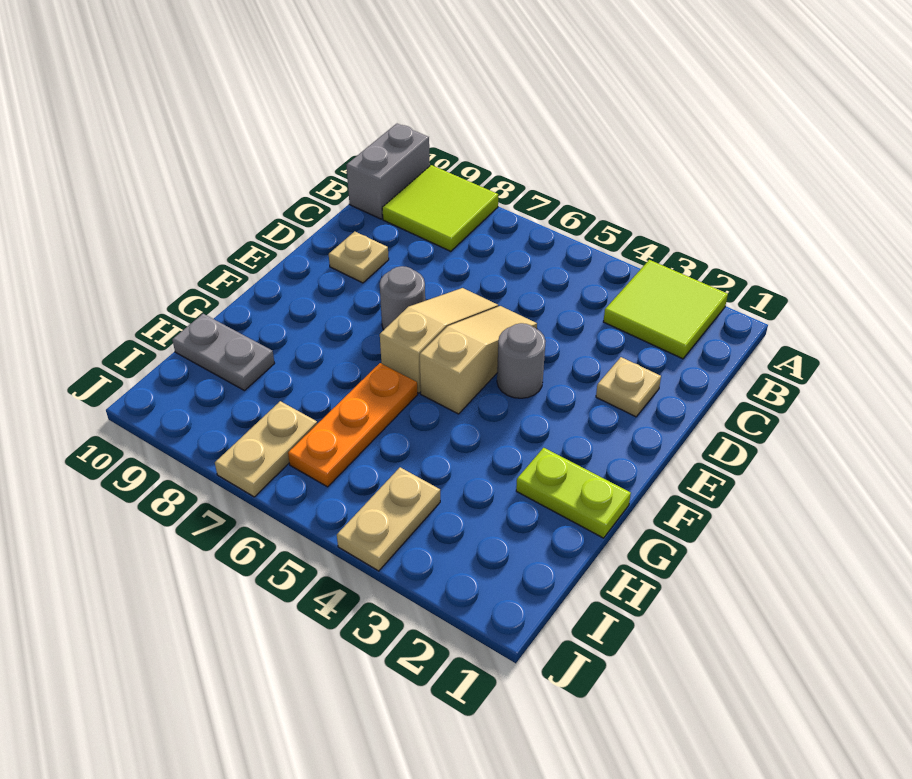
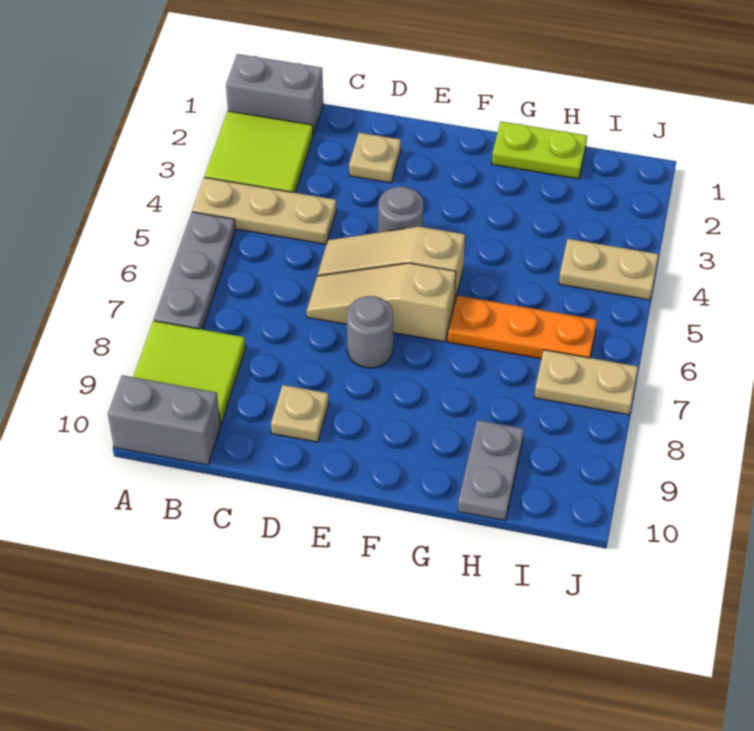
none -> grey brick A1:B1 level 1
none -> tan plate A4:C4 level 1
none -> grey plate A5:A7 level 1
lime plate G1:G2 level 1 -> lime plate G1:H1 level 1

